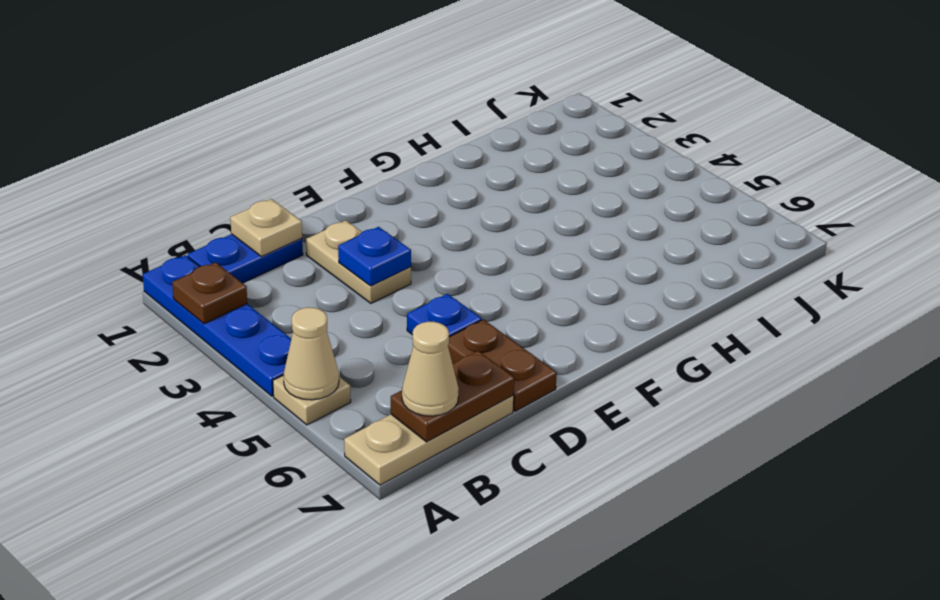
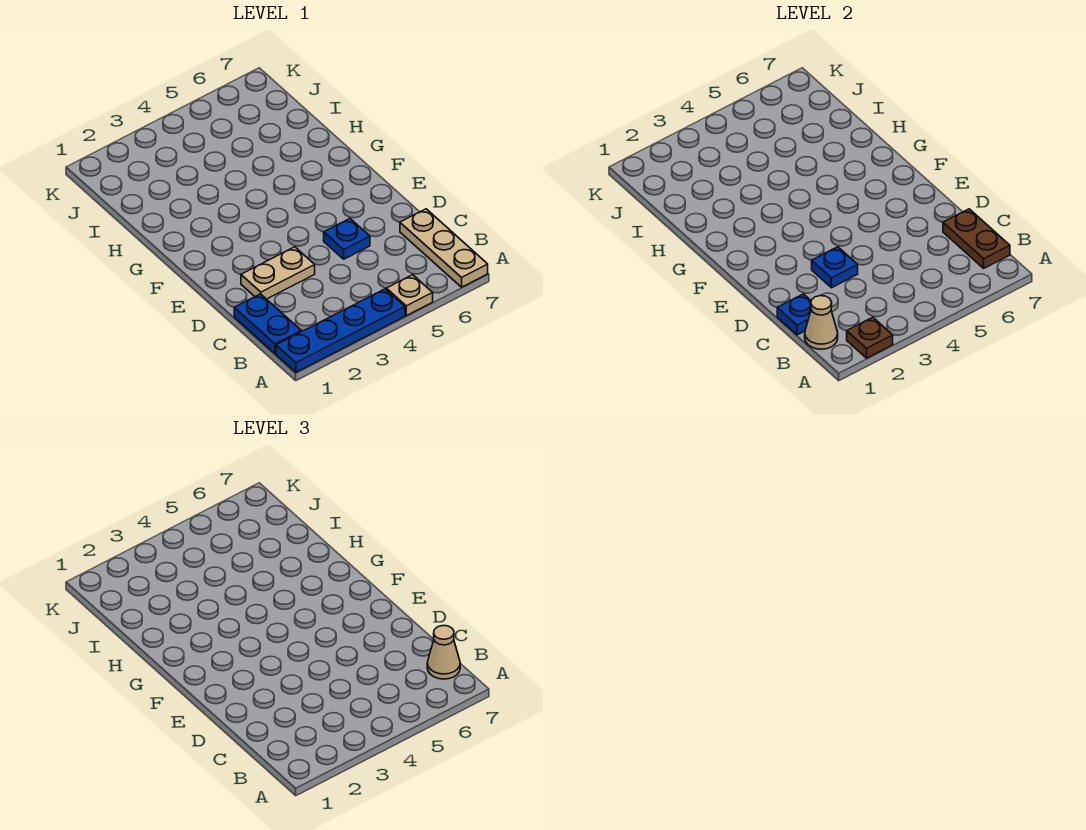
tan cone A5 level 2 -> tan cone B1 level 2
tan plate C1 level 2 -> blue plate C1 level 2
brown plate D6:D7 level 1 -> none

